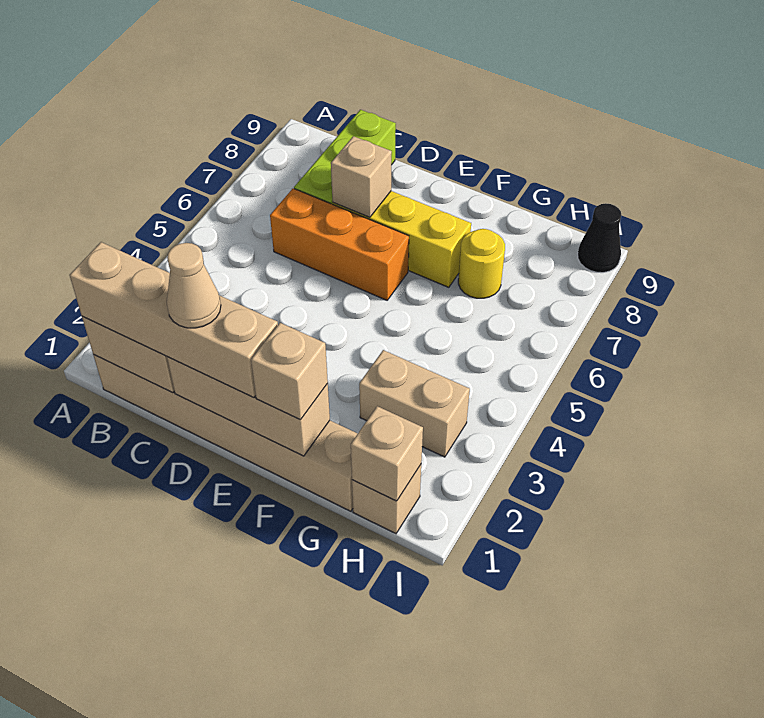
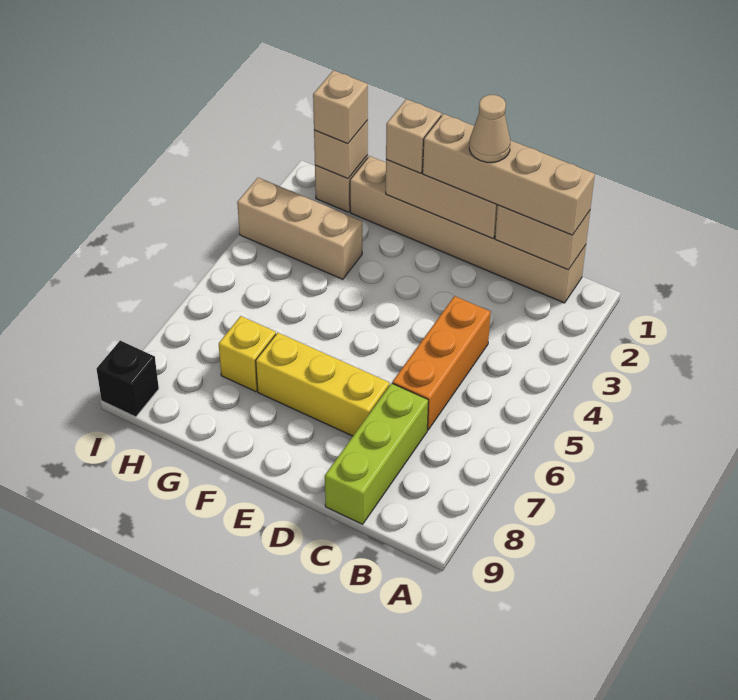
orange brick C6:E6 level 1 -> orange brick C4:C6 level 1
tan brick D7 level 2 -> tan brick H1 level 3
tan brick G3:H3 level 1 -> tan brick G3:I3 level 1
yellow round brick G7 level 1 -> yellow brick G7 level 1
black cone I9 level 1 -> black brick I9 level 1

